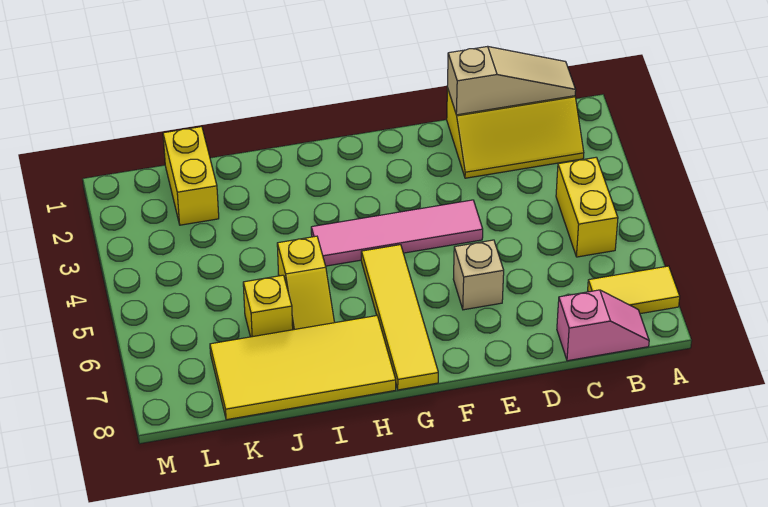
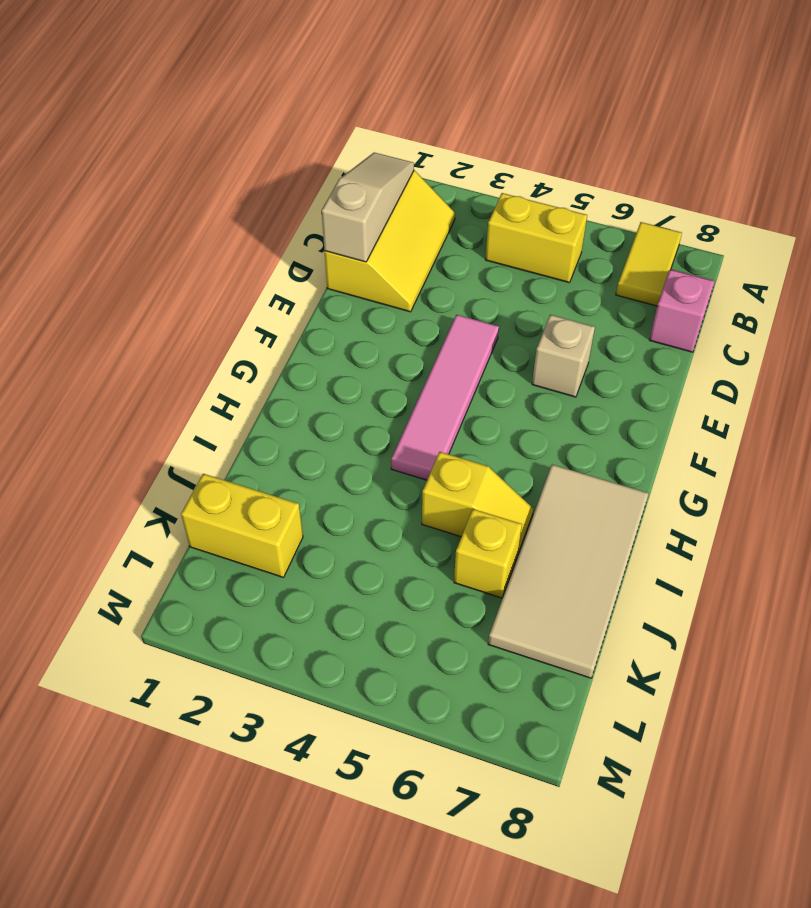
yellow tile G5:G8 level 1 -> none
yellow tile H7:K8 level 1 -> tan tile H7:K8 level 1

